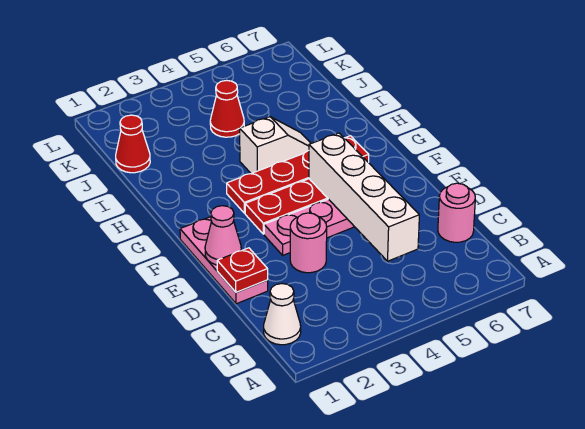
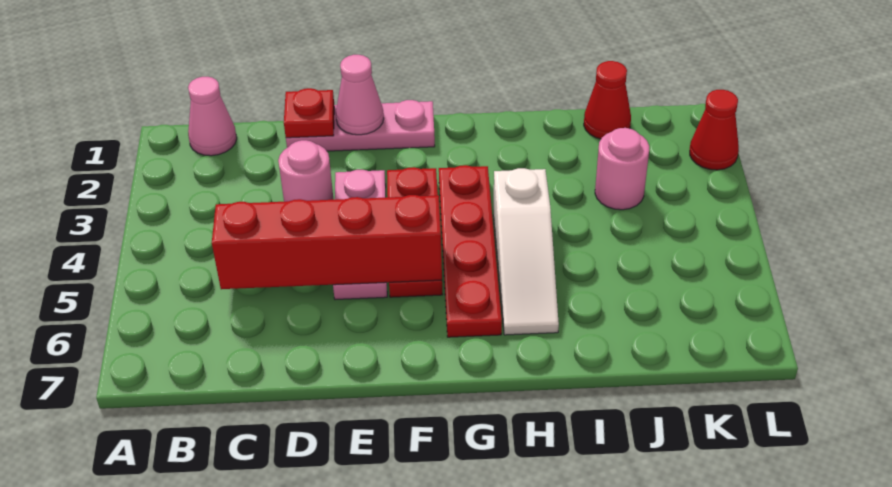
white cone B1 level 1 -> pink cone B1 level 1
white brick C5:F5 level 2 -> red brick C5:F5 level 2
pink round brick C7 level 1 -> pink round brick J3 level 1
white slope H4:H5 level 1 top 4 -> white slope H4:H6 level 1 top 4
red cone J4 level 1 -> red cone L2 level 1

